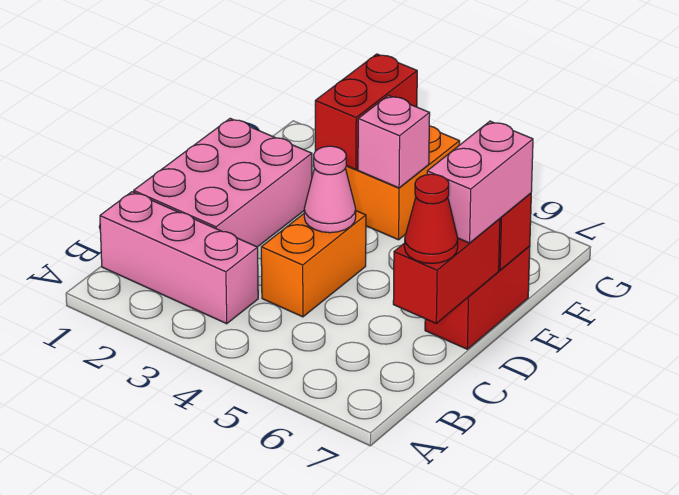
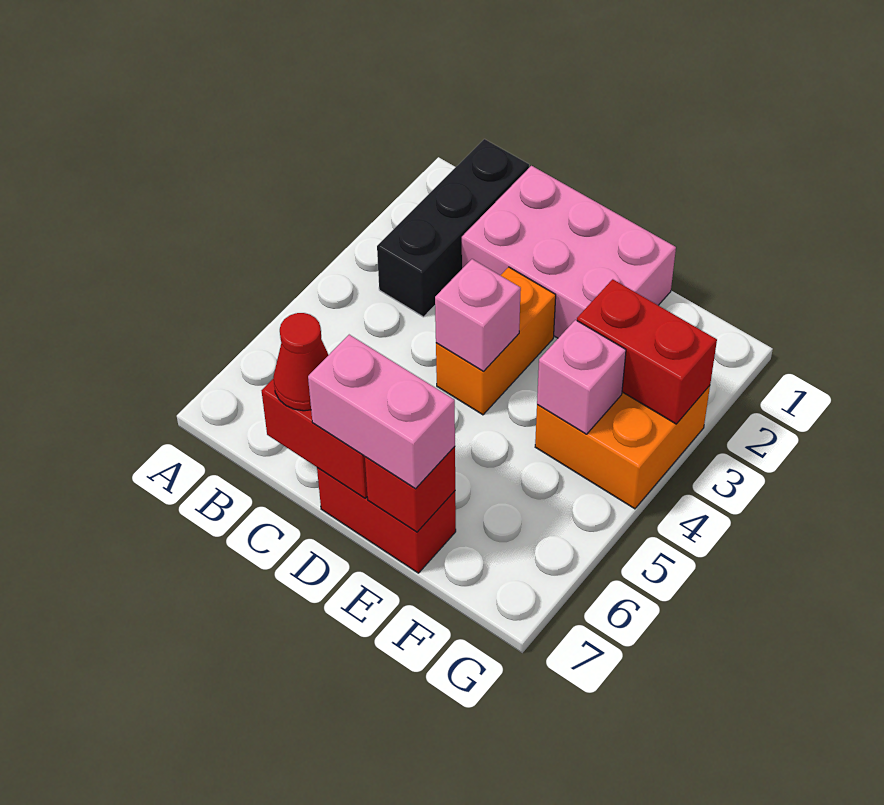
pink brick B1:B3 level 1 -> black brick B1:B3 level 1
orange brick C4:D4 level 1 -> orange brick D3:D4 level 1
pink cone D4 level 2 -> pink brick D4 level 2

